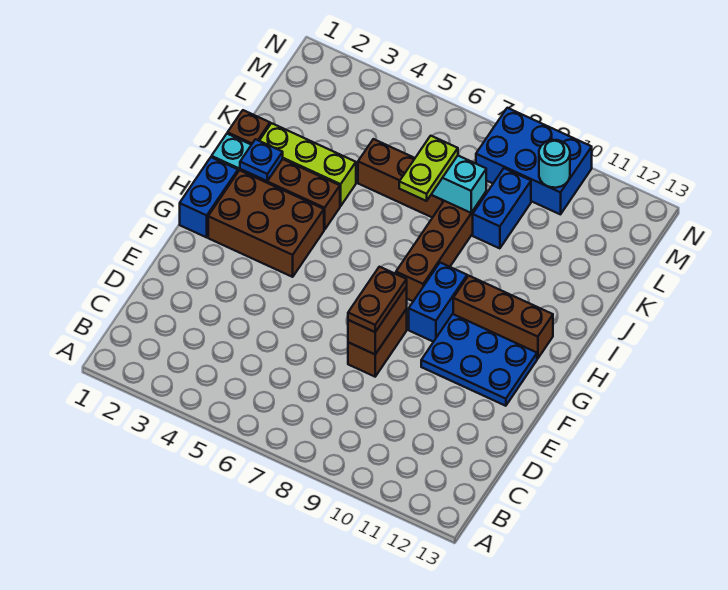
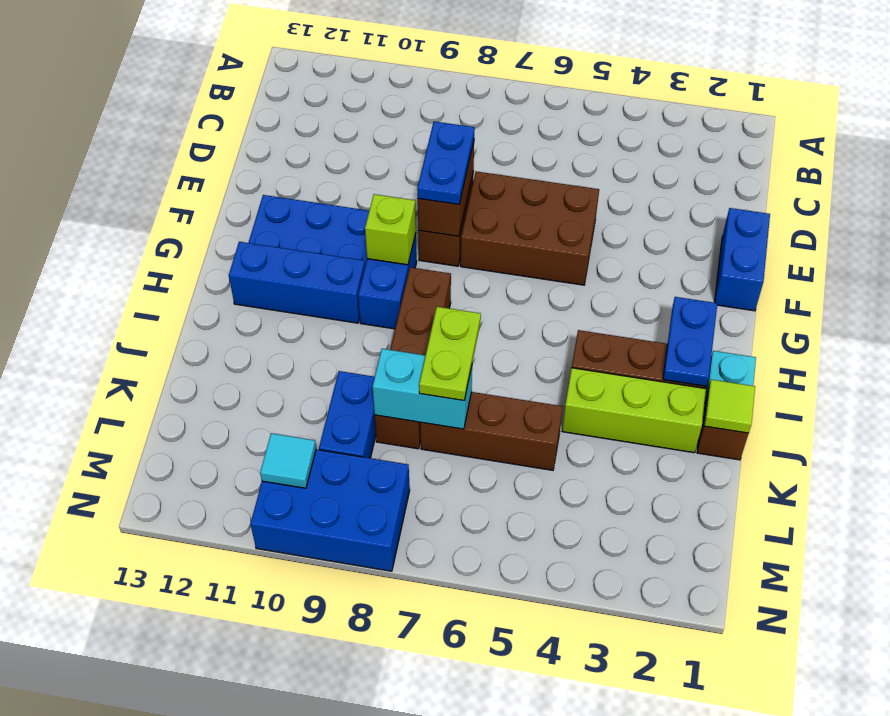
brown plate E8:F8 level 3 -> blue plate E8:F8 level 3
blue brick G1:H1 level 1 -> blue brick E1:F1 level 1
brown brick G2:H4 level 1 -> brown brick E5:F7 level 1
none -> lime brick G9 level 2
brown brick H10:H12 level 1 -> blue brick H10:H12 level 1
blue plate I2 level 2 -> blue plate H2:I2 level 2
none -> lime tile J1 level 2
cyan round brick M10 level 2 -> cyan tile M10 level 2

